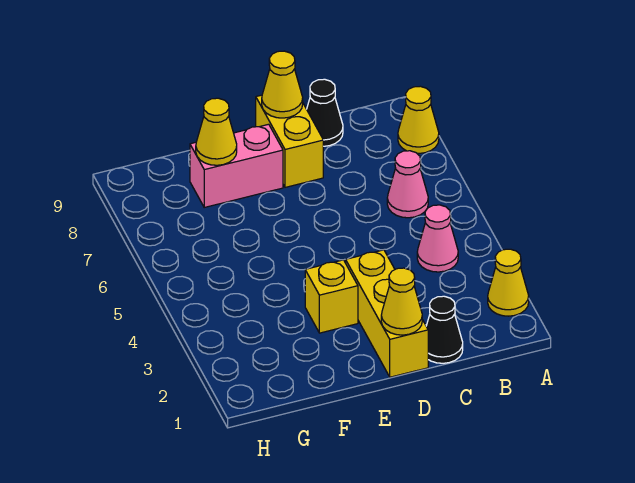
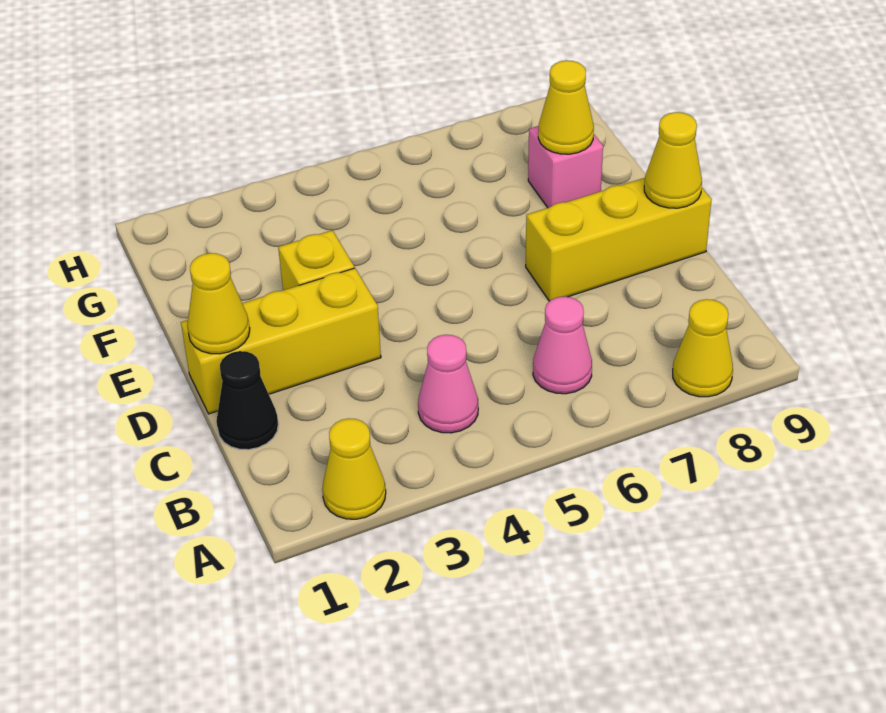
black cone C9 level 1 -> none
yellow brick D8:D9 level 1 -> yellow brick D7:D9 level 1
pink brick E8:F8 level 1 -> pink brick F8 level 1

